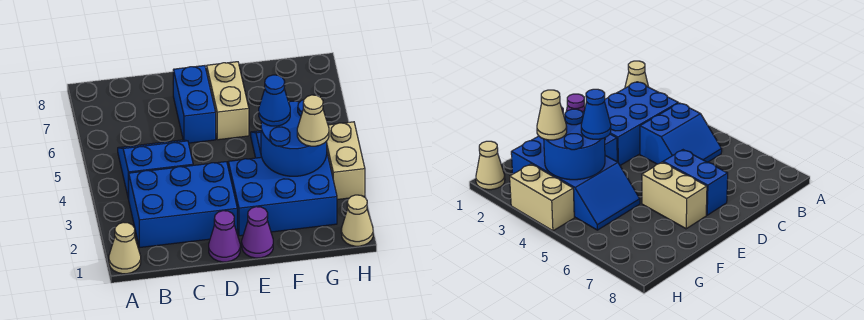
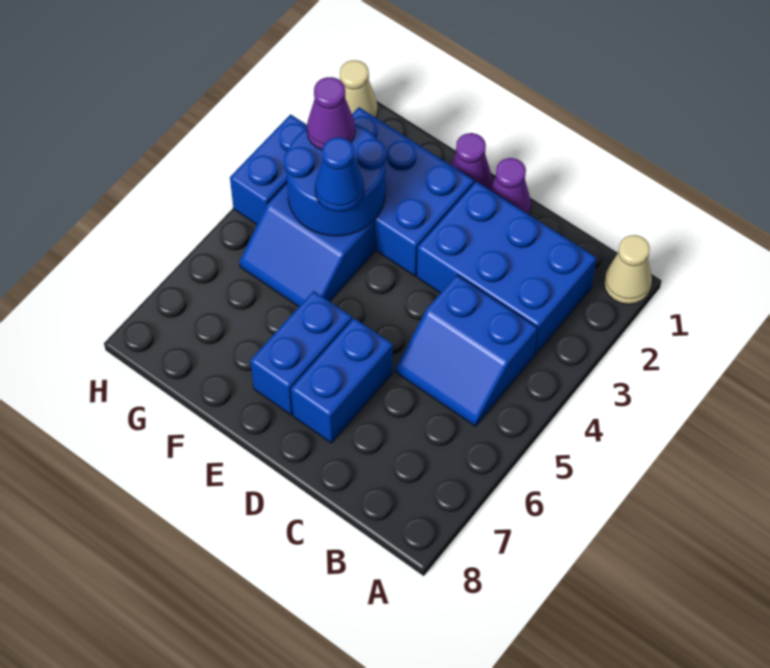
tan brick E6:E7 level 1 -> blue brick E6:E7 level 1
tan cone G3 level 3 -> purple cone G3 level 3
tan brick H3:H4 level 1 -> blue brick H3:H4 level 1

